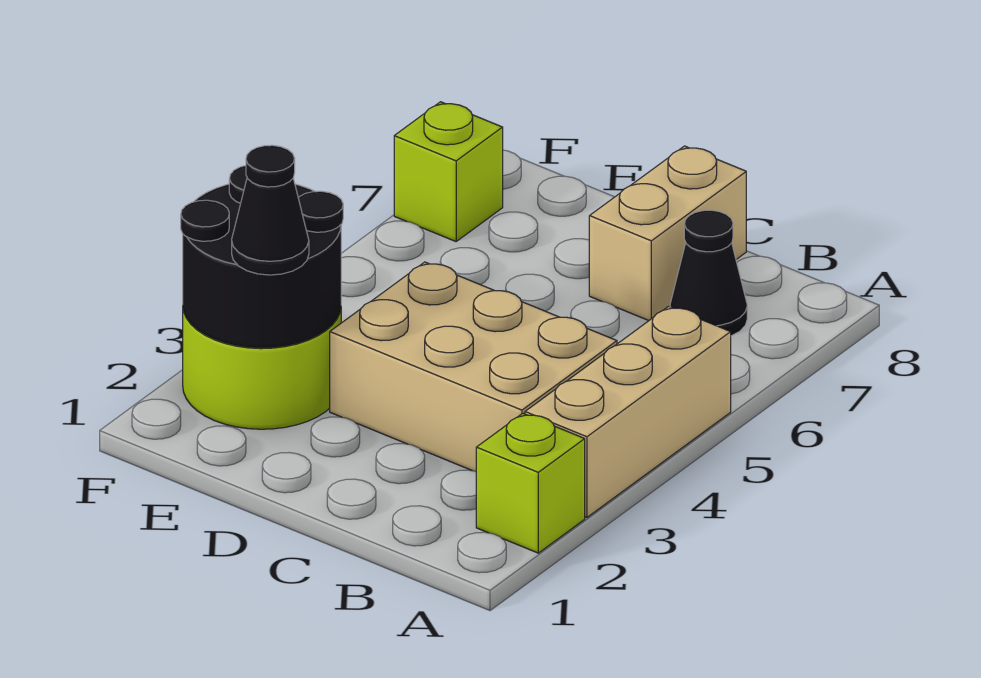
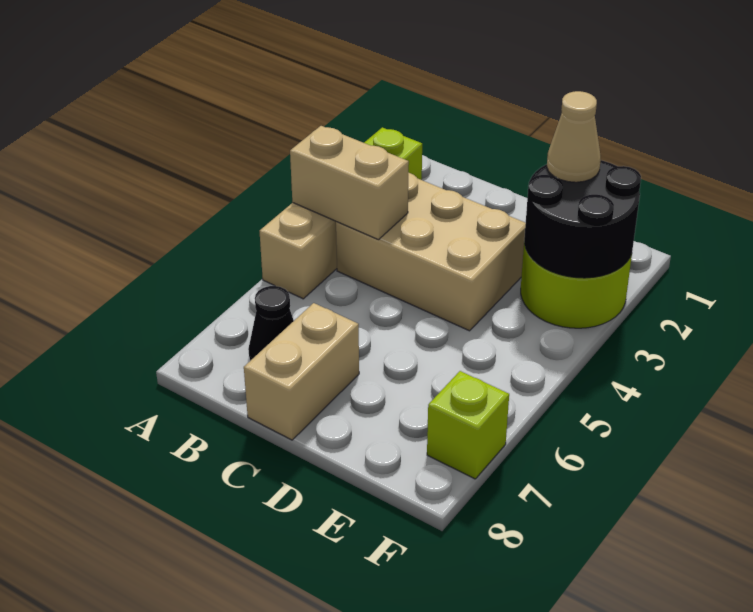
none -> tan brick A4:B4 level 2
black cone E2 level 3 -> tan cone E2 level 3

